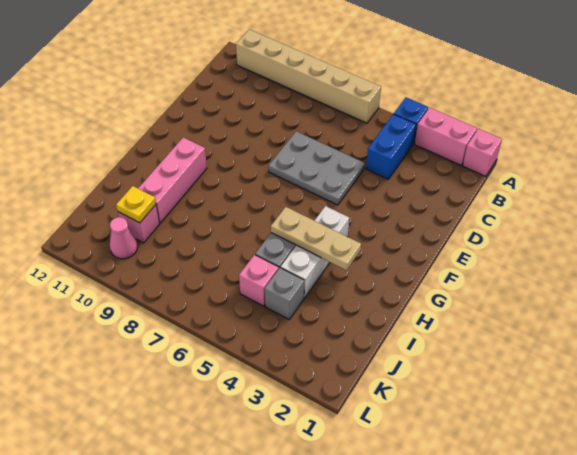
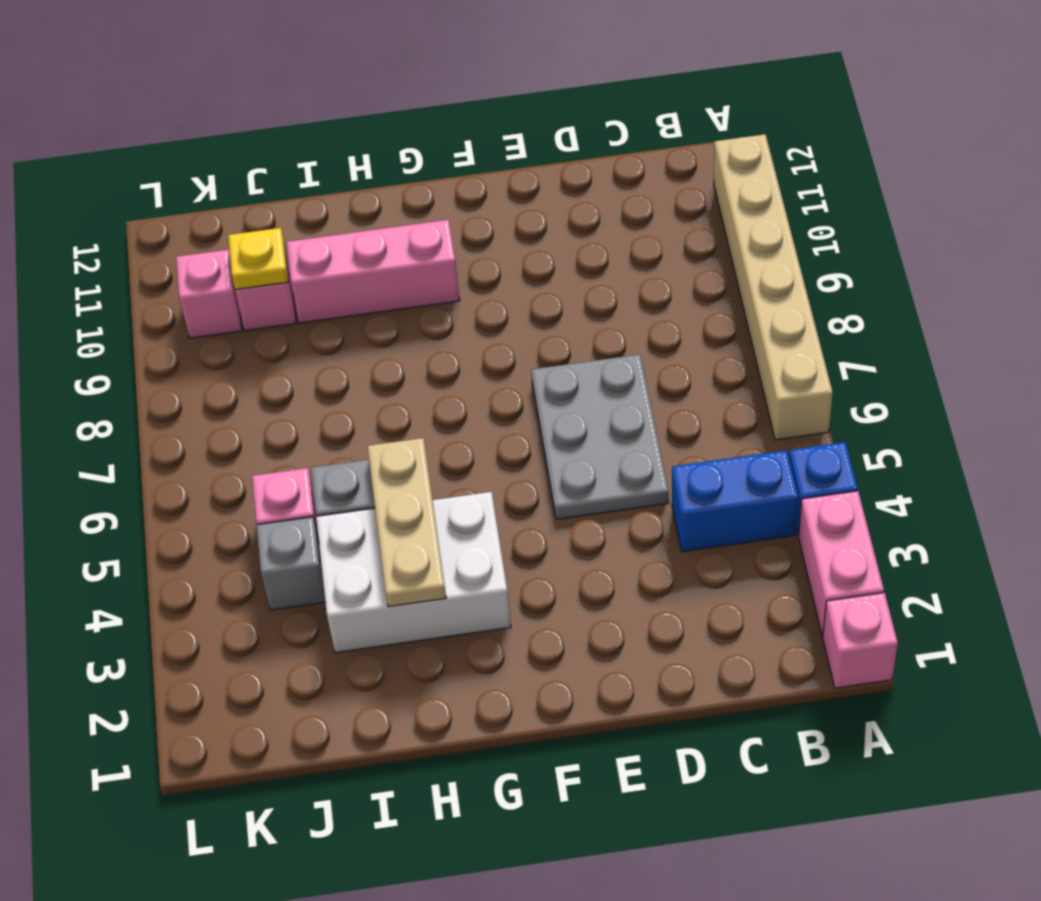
white brick G4:I4 level 1 -> white brick G3:I4 level 1
pink cone K10 level 1 -> pink brick K10 level 1

